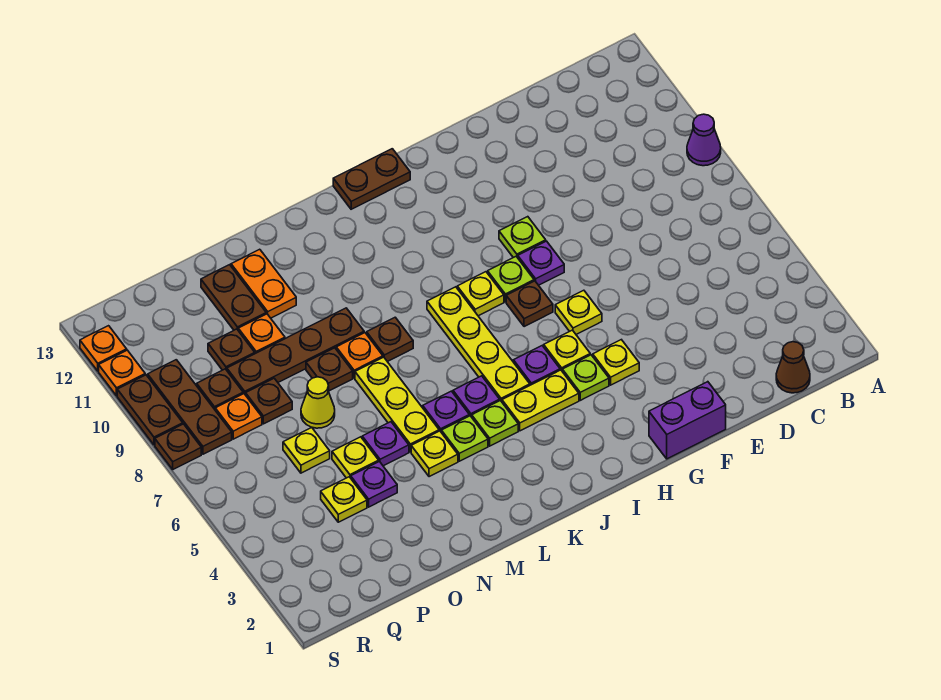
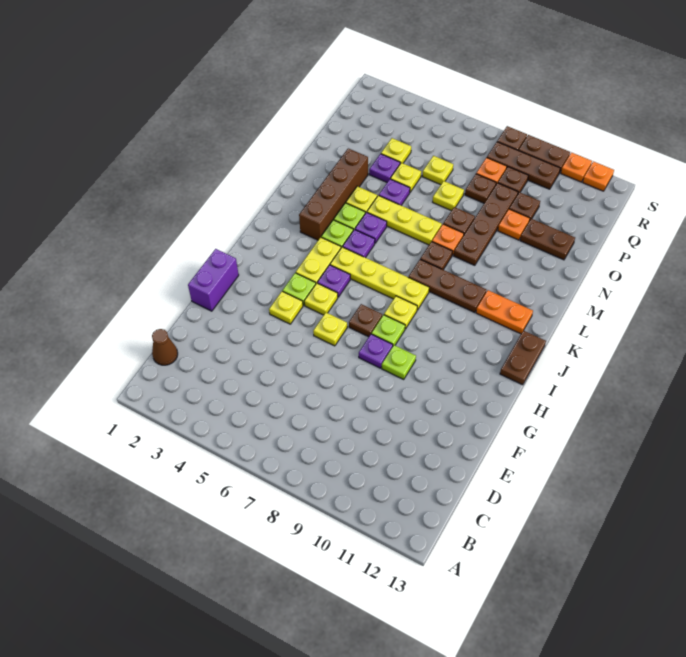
purple cone A9 level 1 -> none
none -> brown brick K3:N3 level 1
none -> brown plate K8:K10 level 1
orange plate N11:N12 level 1 -> orange plate K11:K12 level 1
yellow cone O7 level 1 -> yellow plate O7 level 1

